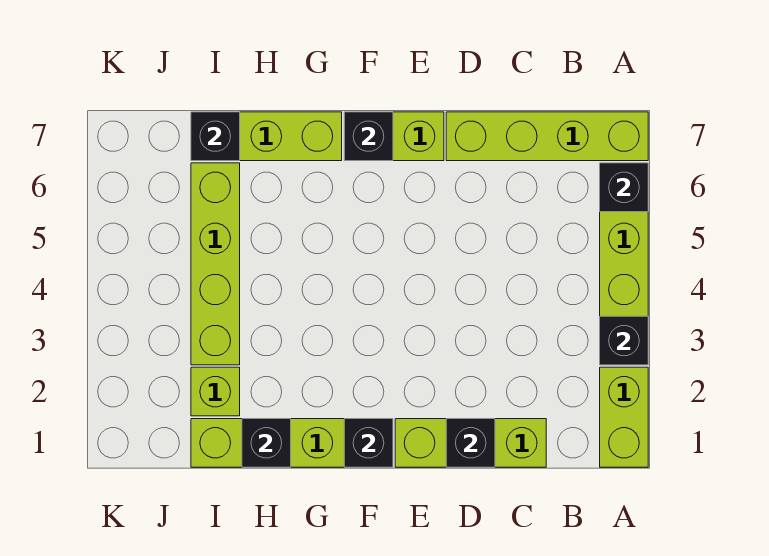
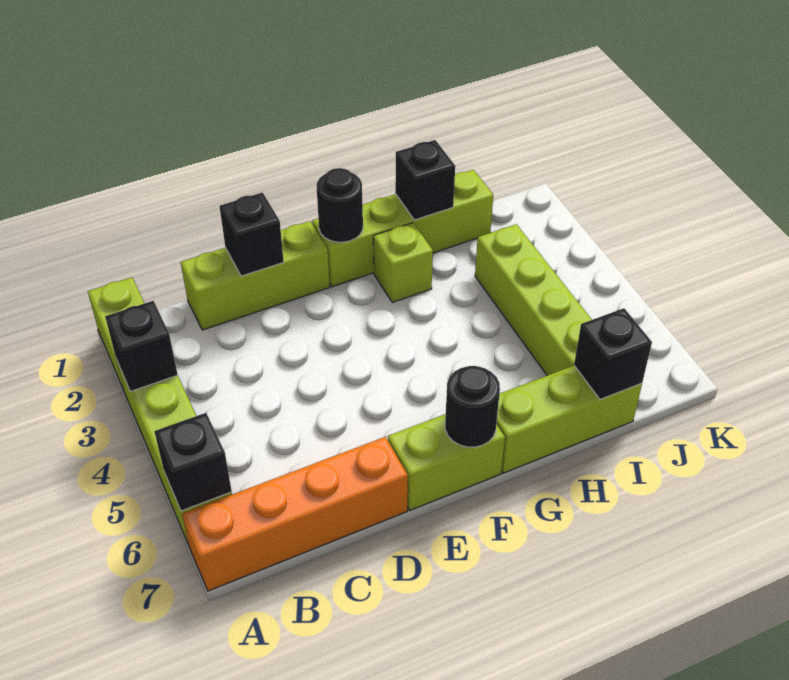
lime brick A7:D7 level 1 -> orange brick A7:D7 level 1
black brick F1 level 2 -> black round brick F1 level 2
black brick F7 level 2 -> black round brick F7 level 2
lime brick I2 level 1 -> lime brick G2 level 1

